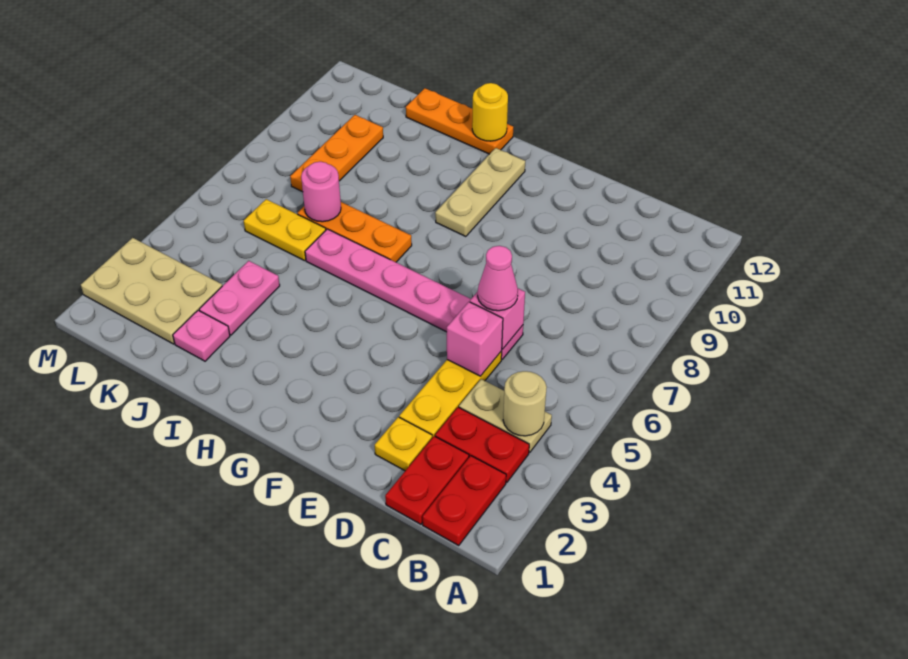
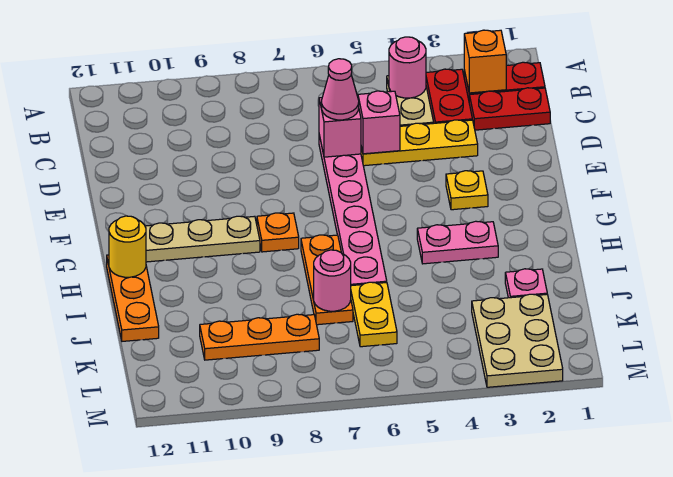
none -> orange brick B2 level 2
tan round brick B4 level 2 -> pink round brick B4 level 2
yellow plate D2 level 1 -> yellow plate F3 level 1
none -> orange plate G8 level 1
pink plate J3:J4 level 1 -> pink plate H3:H4 level 1

